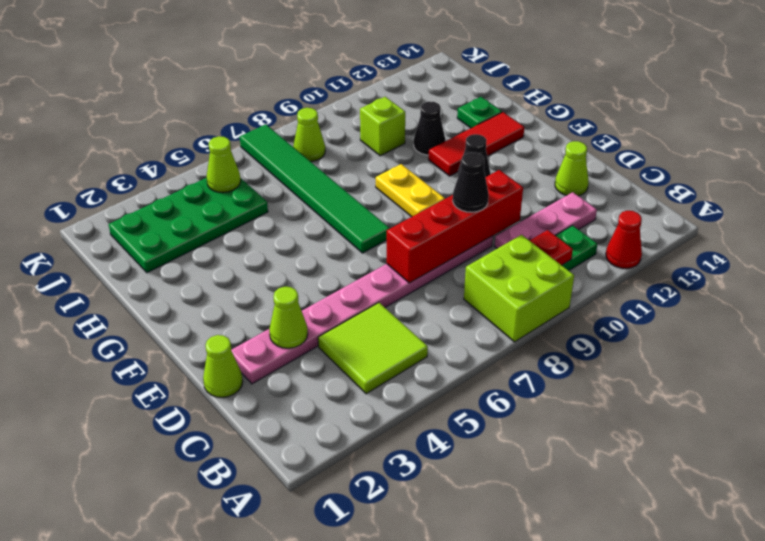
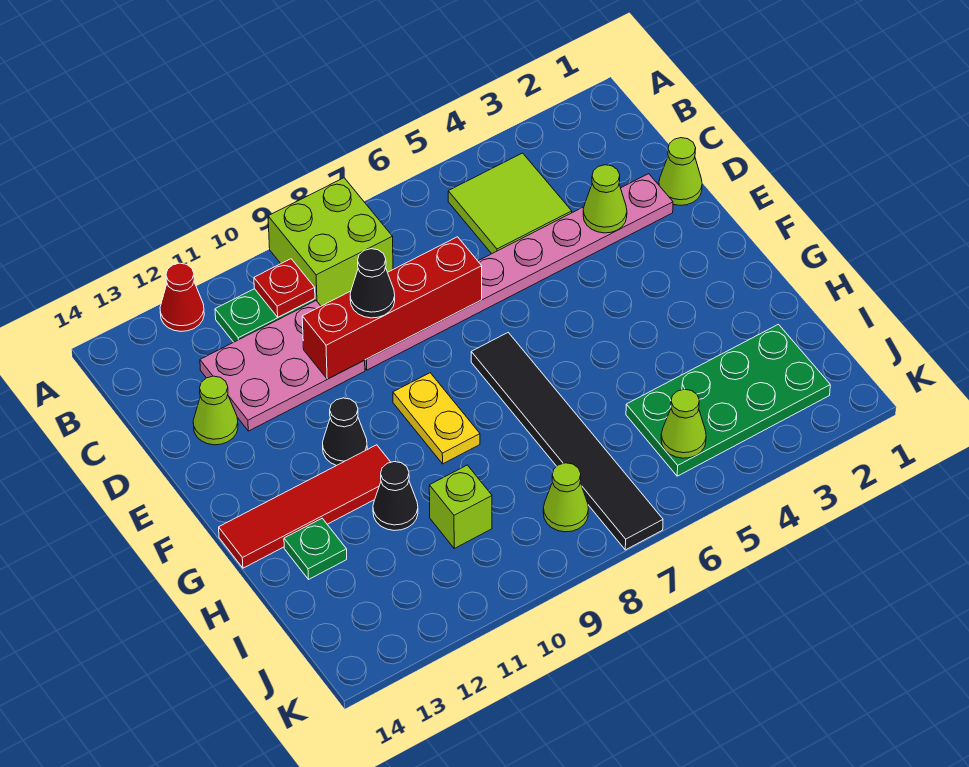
pink plate C10:C12 level 1 -> pink plate C10:D12 level 1
green tile F7:K7 level 1 -> black tile F7:K7 level 1
red tile G11:G13 level 1 -> red tile G11:G14 level 1

